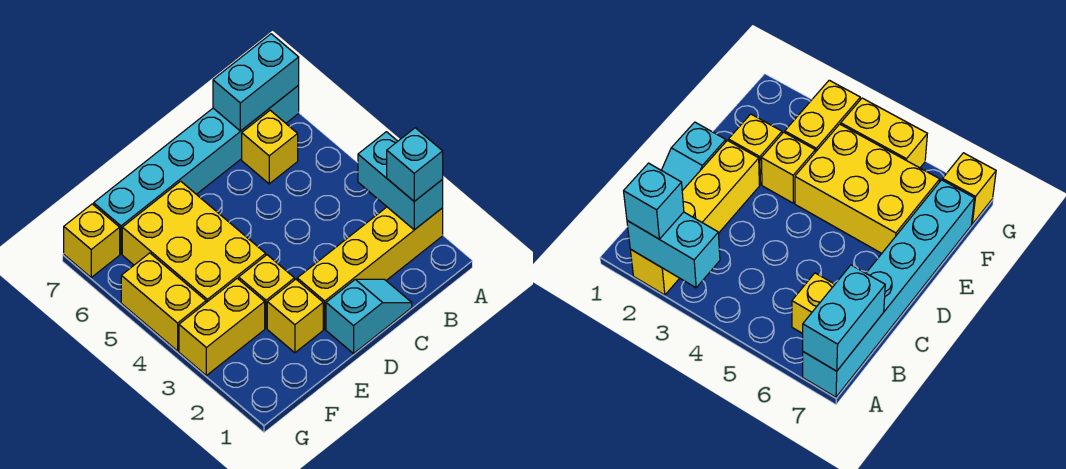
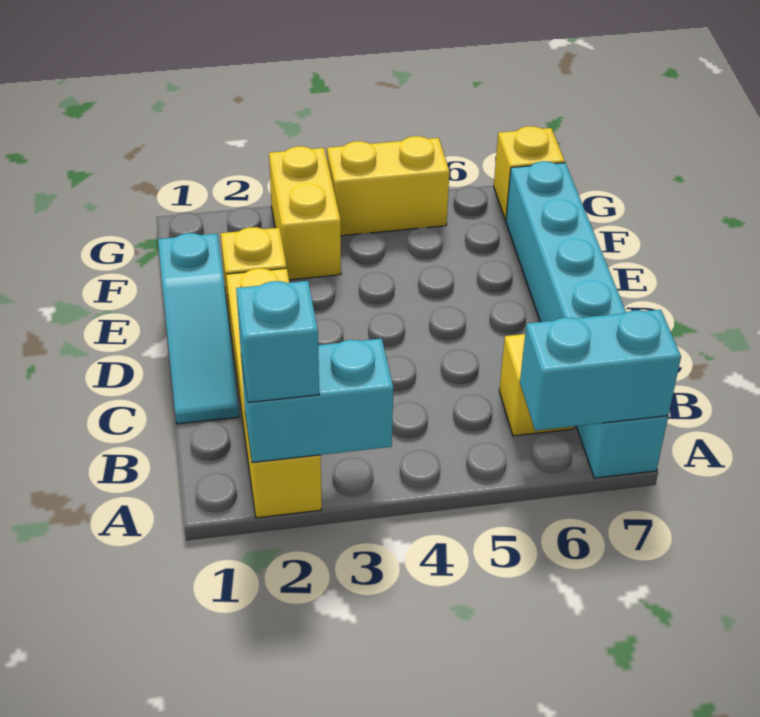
cyan brick A7:B7 level 2 -> cyan brick A6:A7 level 2
cyan slope C1:D1 level 1 top D -> cyan slope C1:E1 level 1 top E
yellow brick E3 level 1 -> none
yellow brick E4:F6 level 1 -> none

